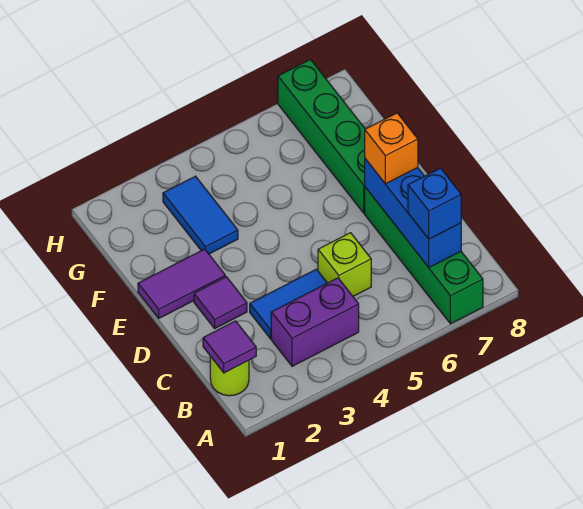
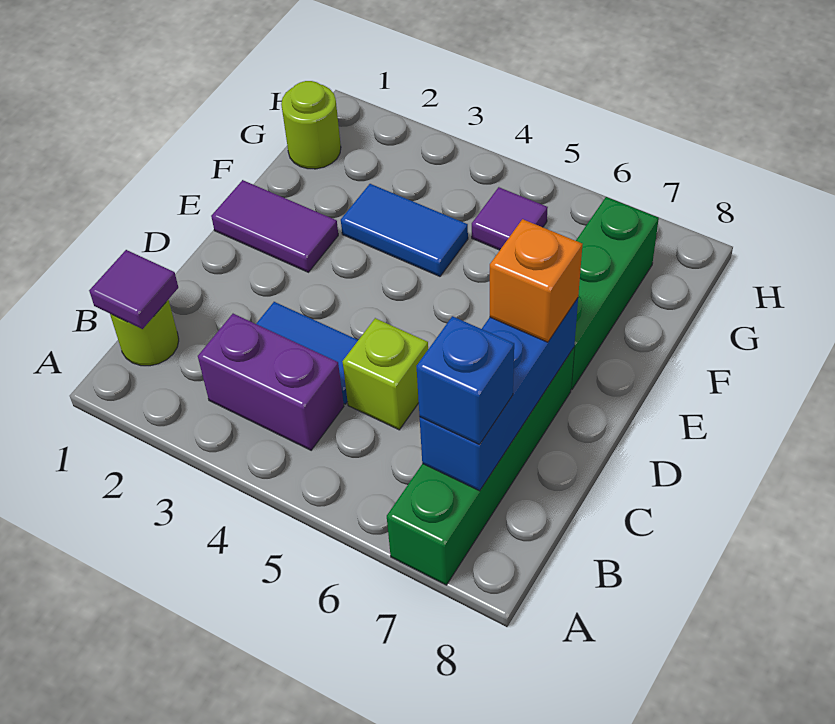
purple tile D2 level 1 -> purple tile G5 level 1
green brick E7:H7 level 1 -> green brick E7:G7 level 1
blue tile F3:G3 level 1 -> blue tile F3:F4 level 1
none -> lime round brick G1 level 1

